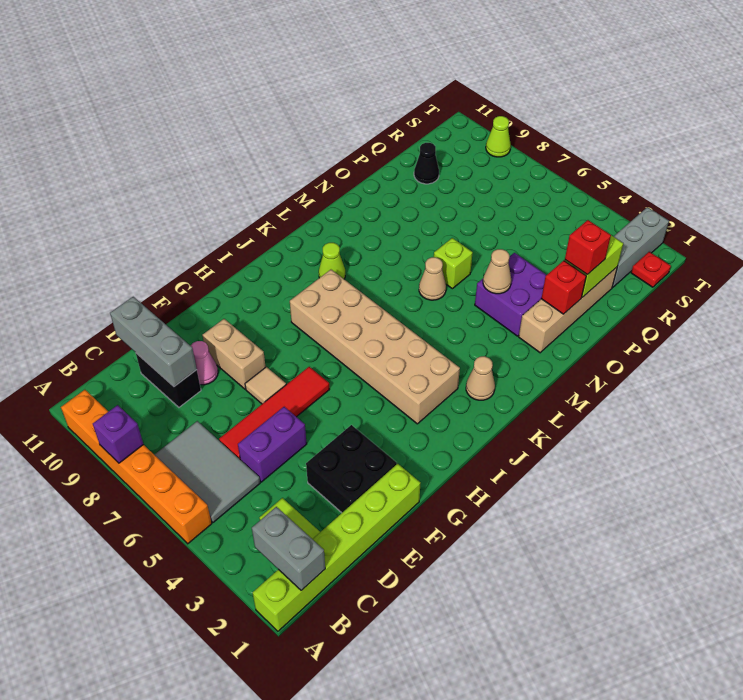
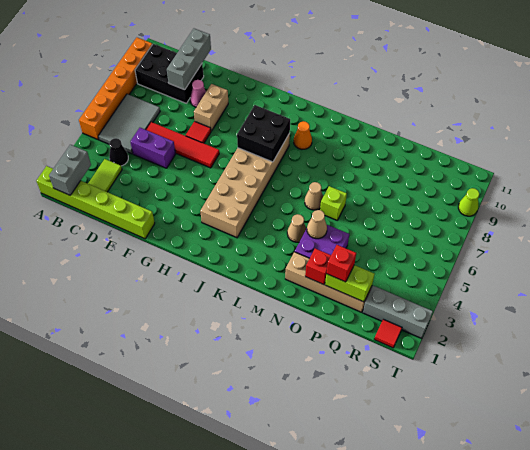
purple brick A8 level 2 -> none
black brick D9:D10 level 1 -> black brick B9:D10 level 1
black brick E2:F3 level 1 -> black brick I7:J8 level 2
tan tile F7 level 1 -> red tile F7 level 1
tan cone K2 level 1 -> tan cone M4 level 1
lime cone K9 level 1 -> orange cone K9 level 1
black cone Q10 level 1 -> black cone C4 level 1
red plate S1 level 1 -> red tile S1 level 1

